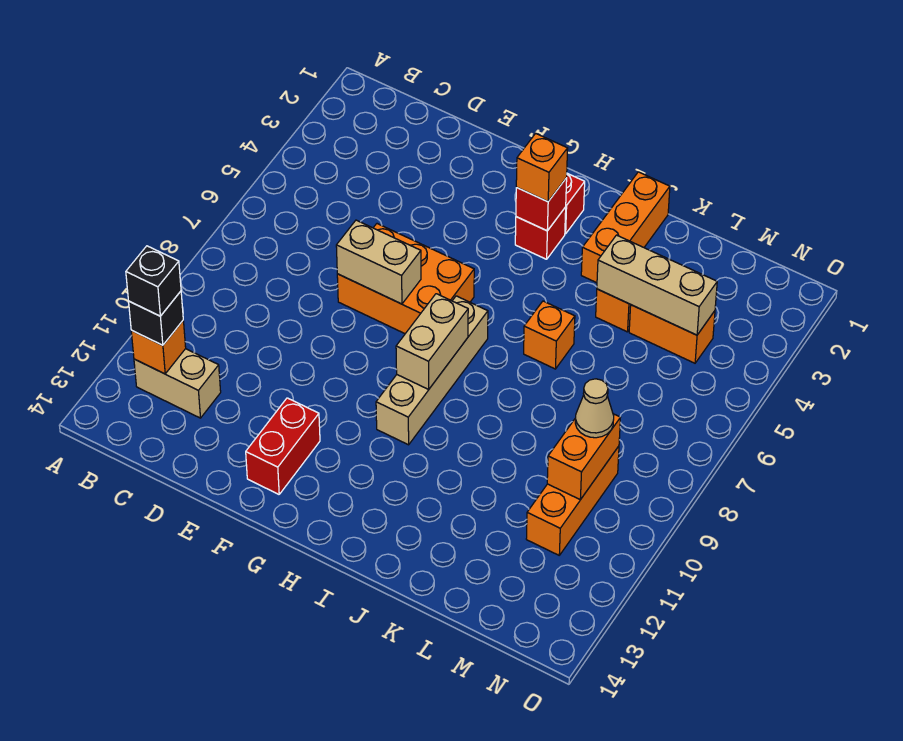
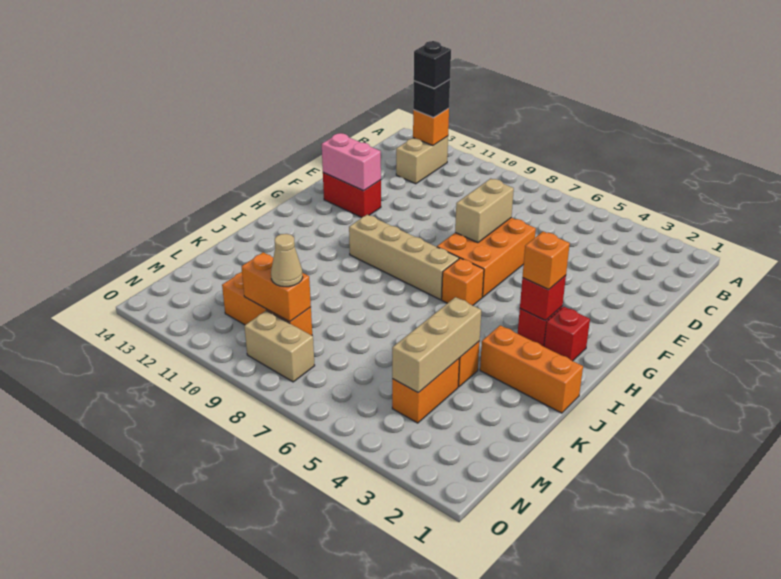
none -> pink brick F12:F13 level 2
tan brick H8:H9 level 2 -> tan brick N8:N9 level 1
orange brick J6 level 1 -> orange brick H6 level 1

